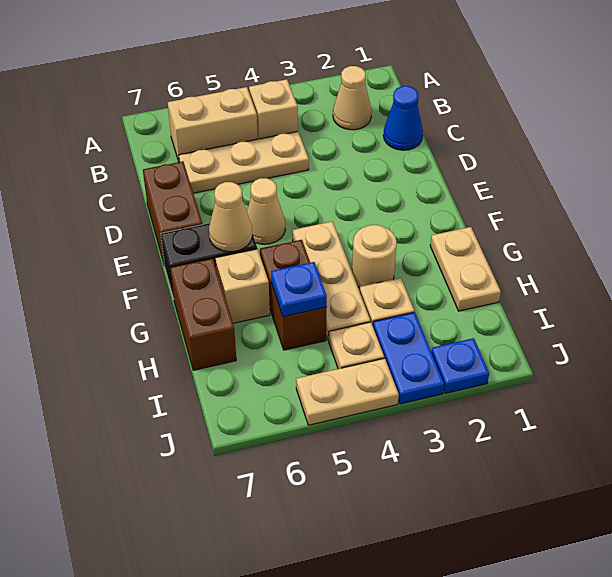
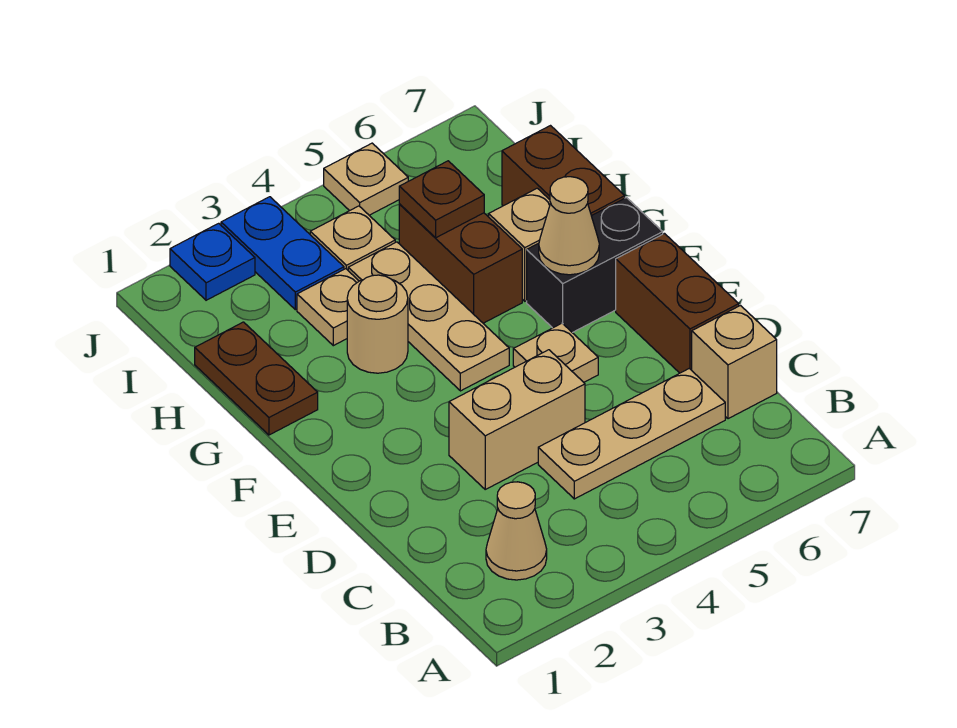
tan brick B4 level 1 -> tan brick C7 level 1
tan brick B5:B6 level 1 -> tan brick D3:D4 level 1
blue cone C1 level 1 -> none
tan cone E5 level 1 -> tan plate E5 level 1
tan plate G1:H1 level 1 -> brown plate G1:H1 level 1
blue plate H5 level 2 -> brown plate H5 level 2
tan plate J4:J5 level 1 -> tan plate J5 level 1

